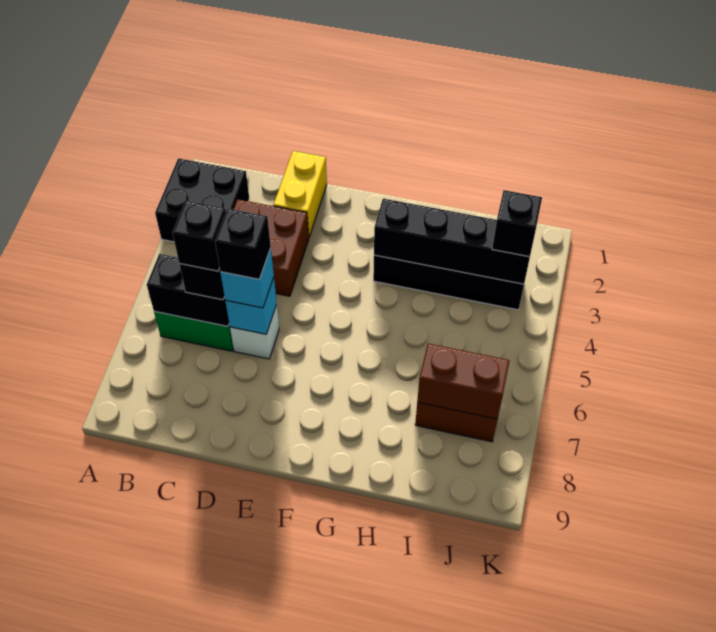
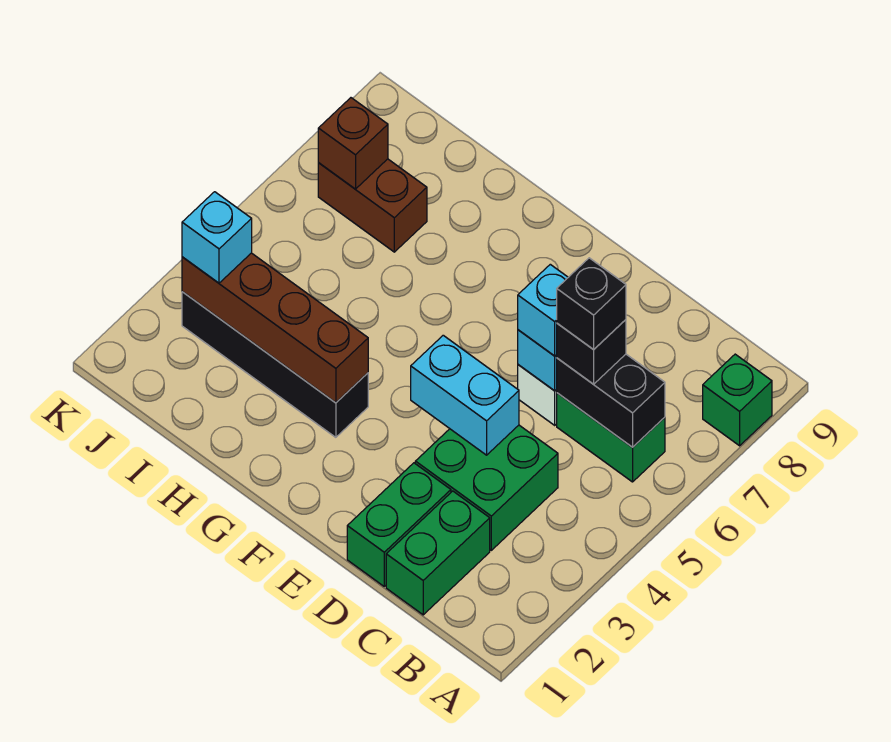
black brick A2:B3 level 1 -> none
none -> green brick A8 level 1
none -> green brick C1:C2 level 1
brown brick C3:D4 level 1 -> green brick C3:D4 level 1
yellow brick D1:D2 level 1 -> green brick D1:D2 level 1
none -> cyan brick D4:E4 level 2
black brick D6 level 4 -> none
black brick G3:J3 level 2 -> brown brick G3:J3 level 2
brown brick I7:J7 level 2 -> brown brick J7 level 2
black brick J3 level 3 -> cyan brick J3 level 3

